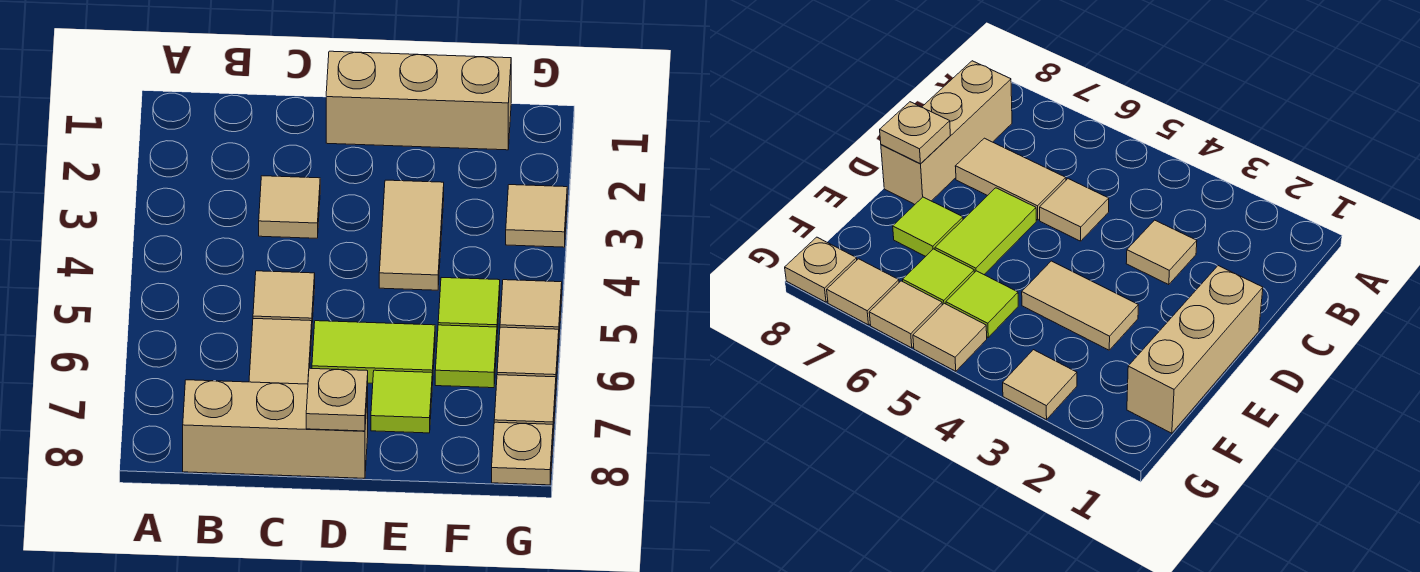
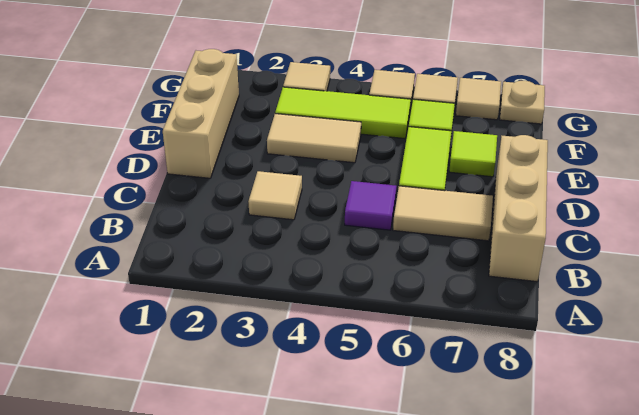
tan tile C5 level 1 -> purple tile C5 level 1
tan plate D8 level 2 -> none
lime tile F5 level 1 -> lime tile F3:F5 level 1

